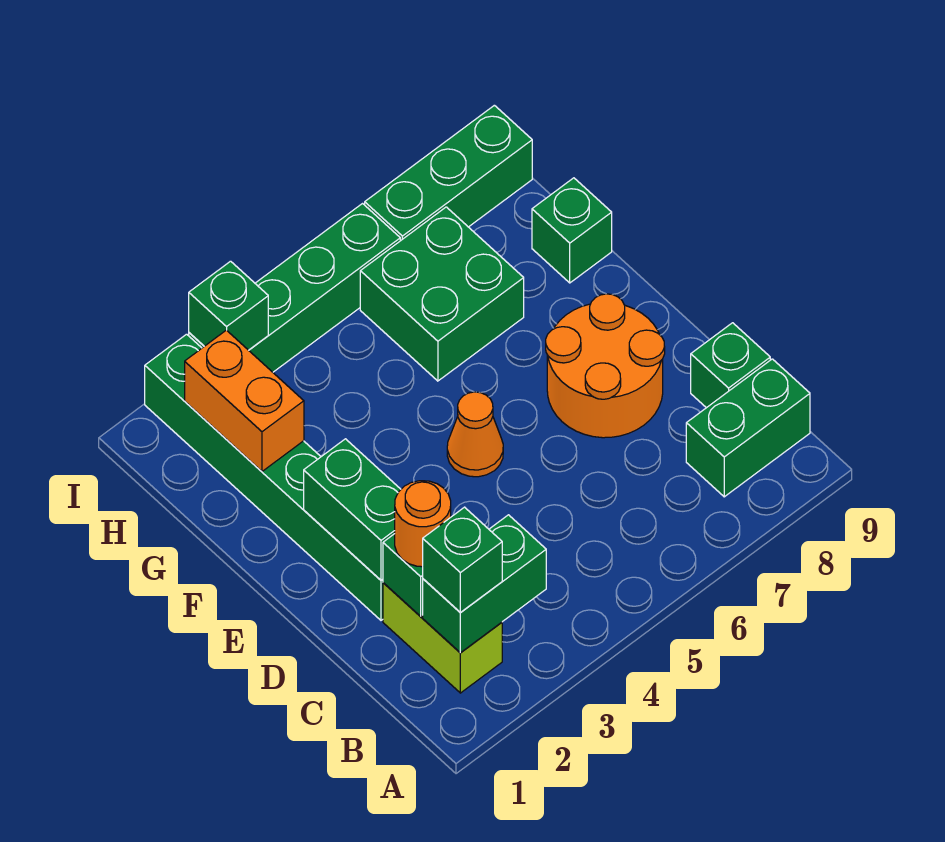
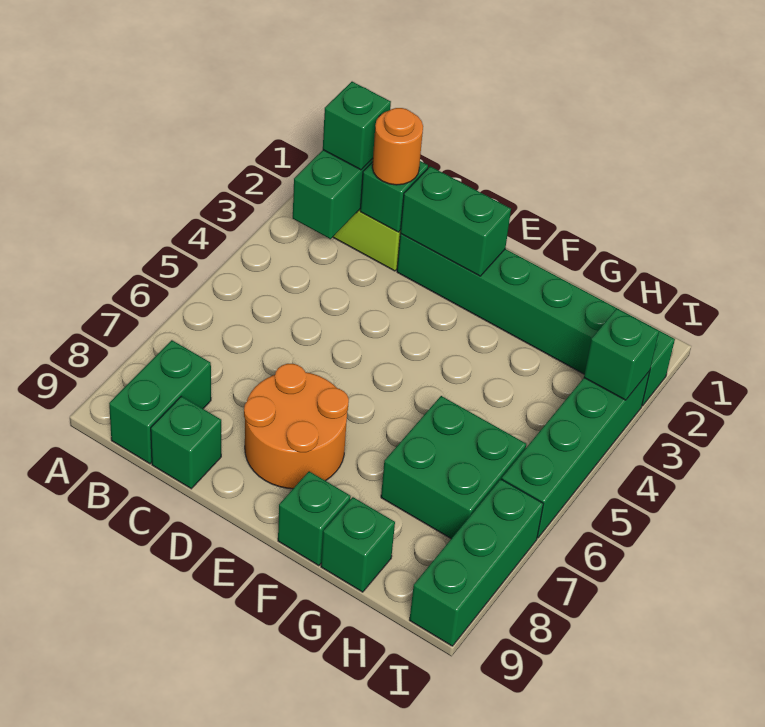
orange cone E5 level 1 -> none
none -> green brick F9 level 1
orange brick G2:H2 level 2 -> none

